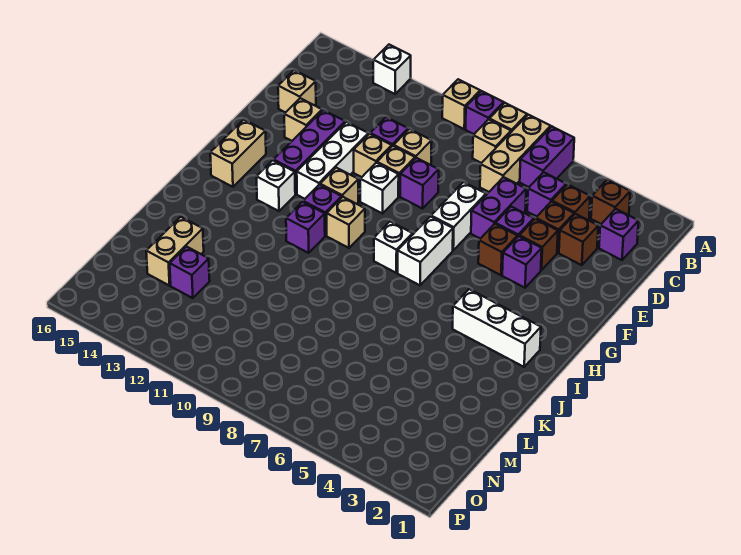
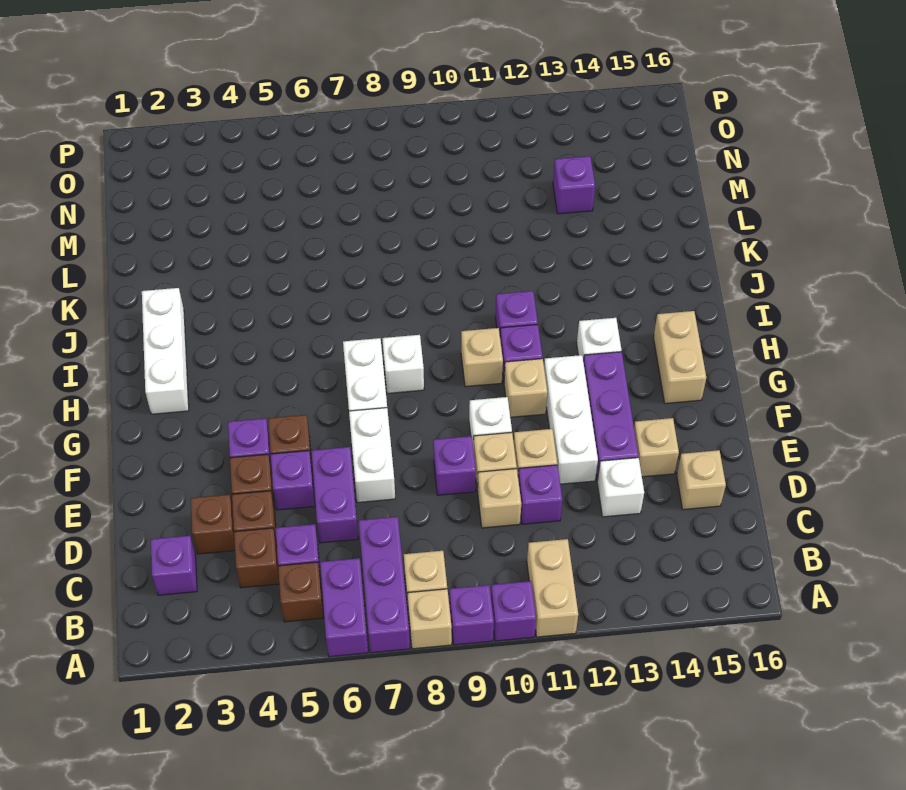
tan brick A7:C7 level 1 -> purple brick A7:C7 level 1
tan brick A10 level 1 -> purple brick A10 level 1
white brick A13 level 1 -> white brick D13 level 1
brown brick B3 level 1 -> brown brick B5 level 1
white brick I2:I4 level 1 -> white brick H2:J2 level 1
tan brick L14:M14 level 1 -> tan brick A11:B11 level 1

